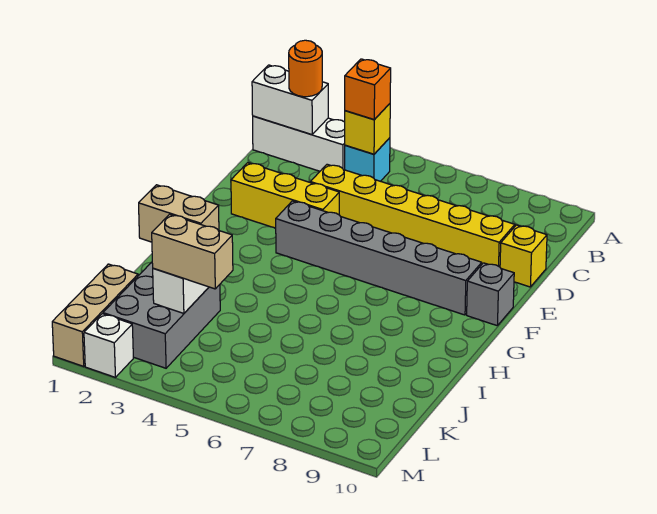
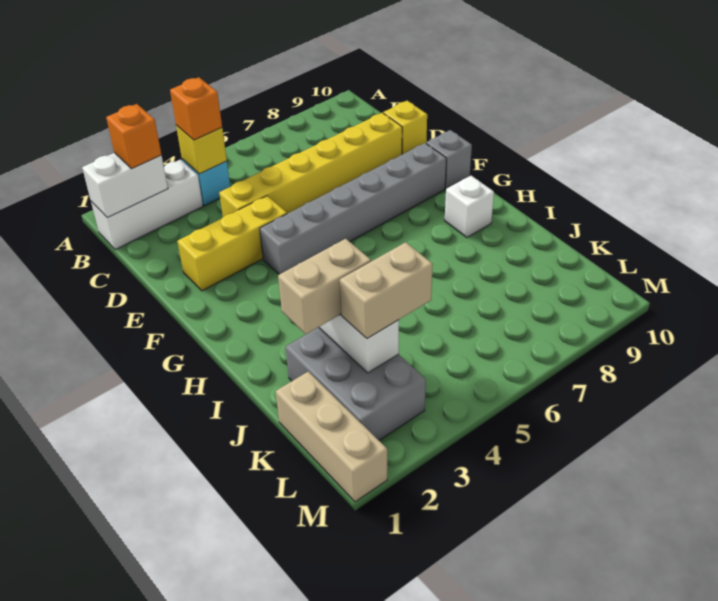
orange round brick B2 level 3 -> orange brick B2 level 3
white brick M2 level 1 -> white brick H9 level 1

